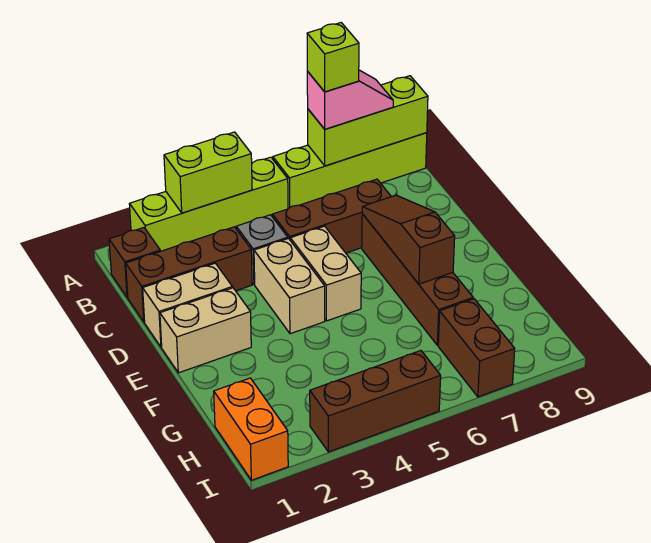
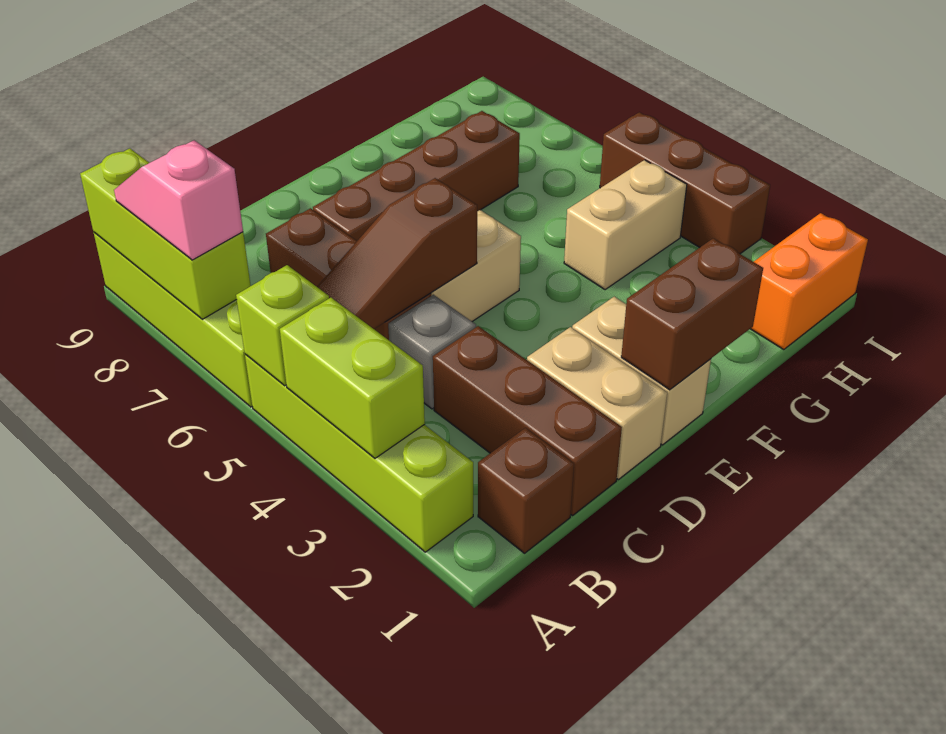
lime brick A7 level 4 -> lime brick A5 level 2
tan brick D4:E4 level 1 -> tan brick G4:H4 level 1
brown slope D7:F7 level 2 top F -> brown slope B5:D5 level 2 top D
brown brick H7:I7 level 1 -> brown brick E1:F1 level 2

